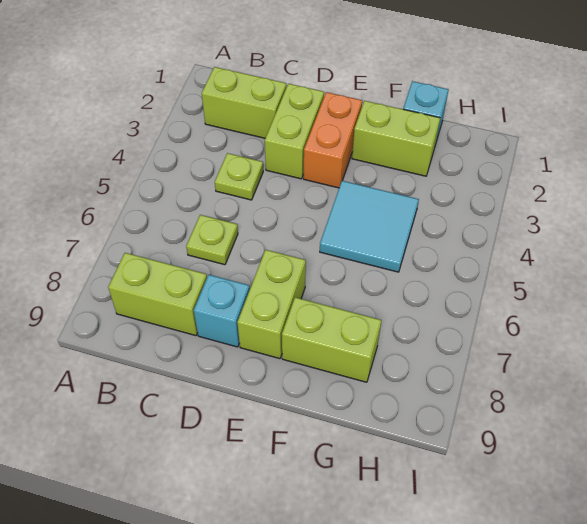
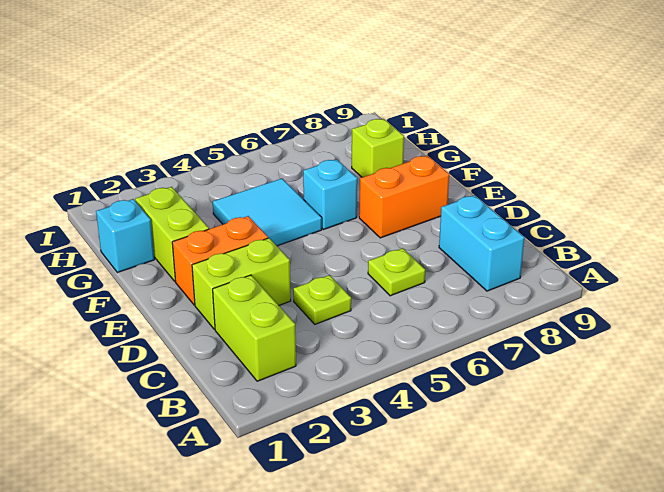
lime brick B8:C8 level 1 -> cyan brick B8:C8 level 1
cyan brick D8 level 1 -> cyan brick F6 level 1
lime brick E7:E8 level 1 -> orange brick E7:E8 level 1
lime brick F8:G8 level 1 -> lime brick G8 level 1

